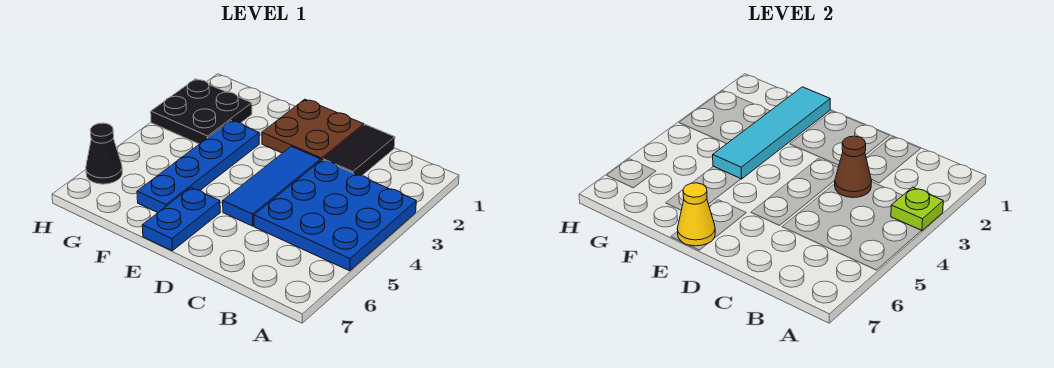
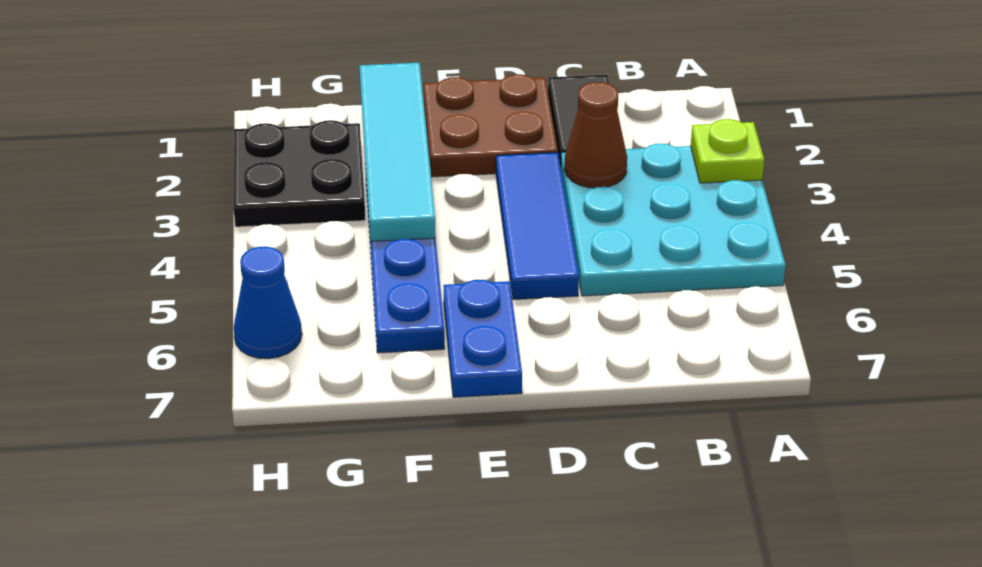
blue plate A3:C5 level 1 -> cyan plate A3:C5 level 1
yellow cone E7 level 2 -> none
black cone H6 level 1 -> blue cone H6 level 1

